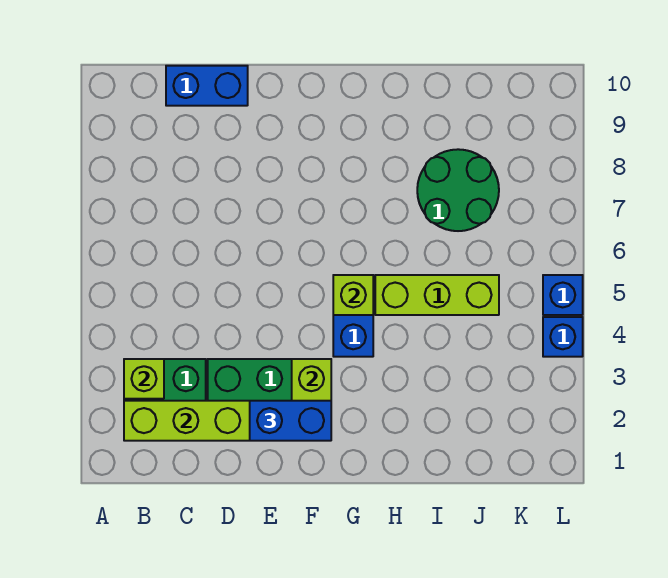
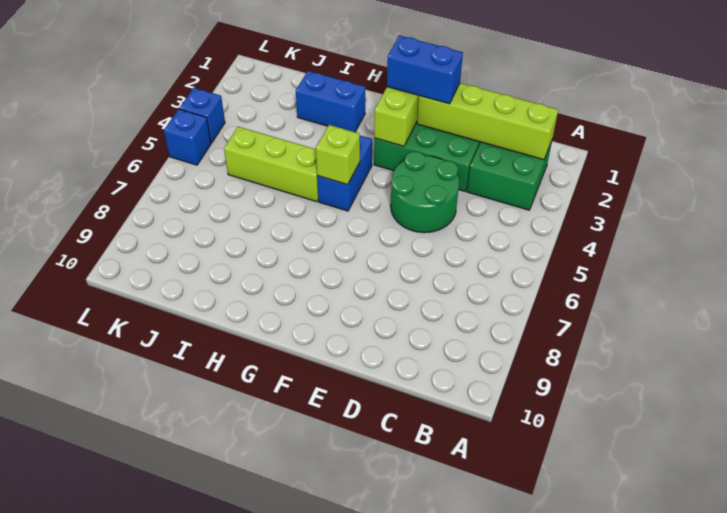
lime brick B3 level 2 -> none
blue brick C10:D10 level 1 -> blue brick H2:I2 level 1
green round brick I7:J8 level 1 -> green round brick D4:E5 level 1

